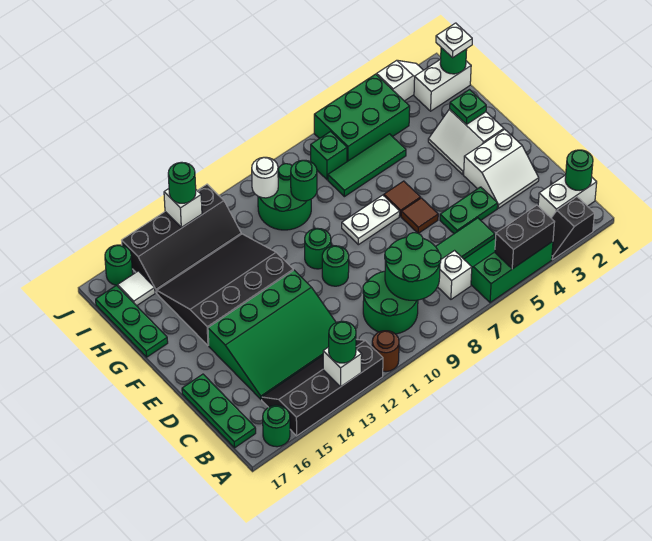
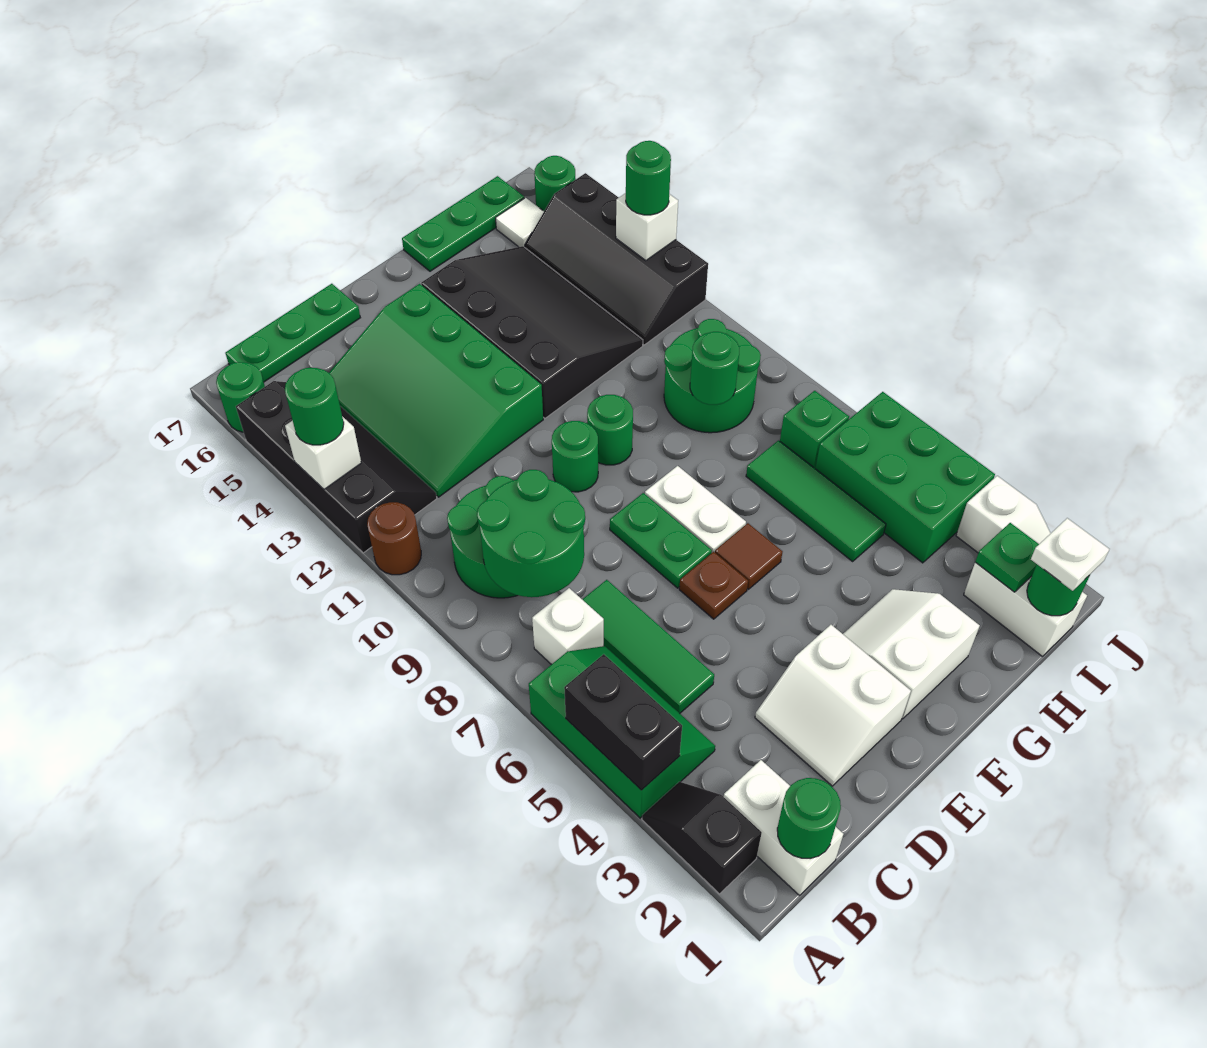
green plate D4:D5 level 1 -> green plate E7:E8 level 1
brown tile E6 level 1 -> brown plate E6 level 1
green plate G2 level 2 -> green plate I2 level 2
white round brick I10 level 2 -> none

